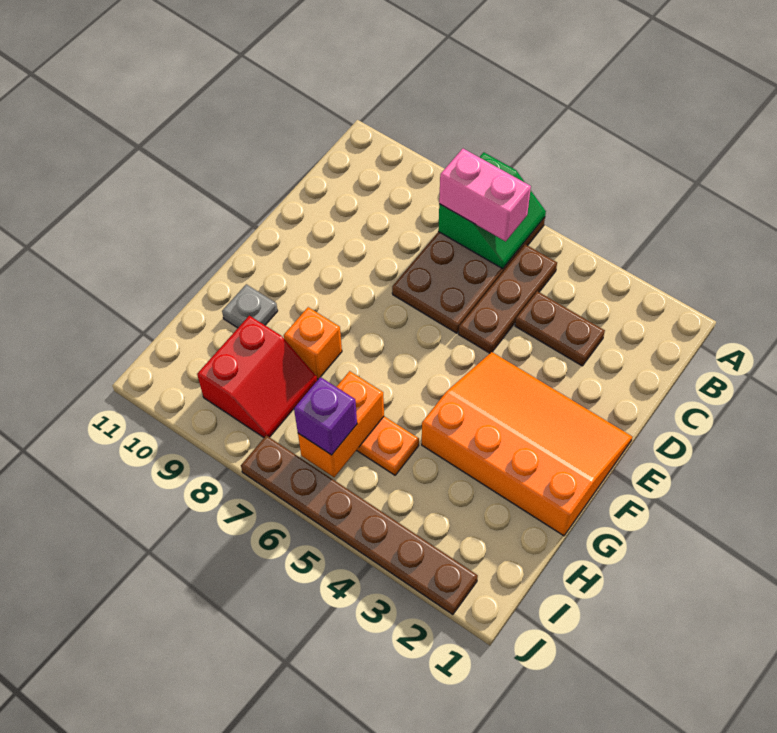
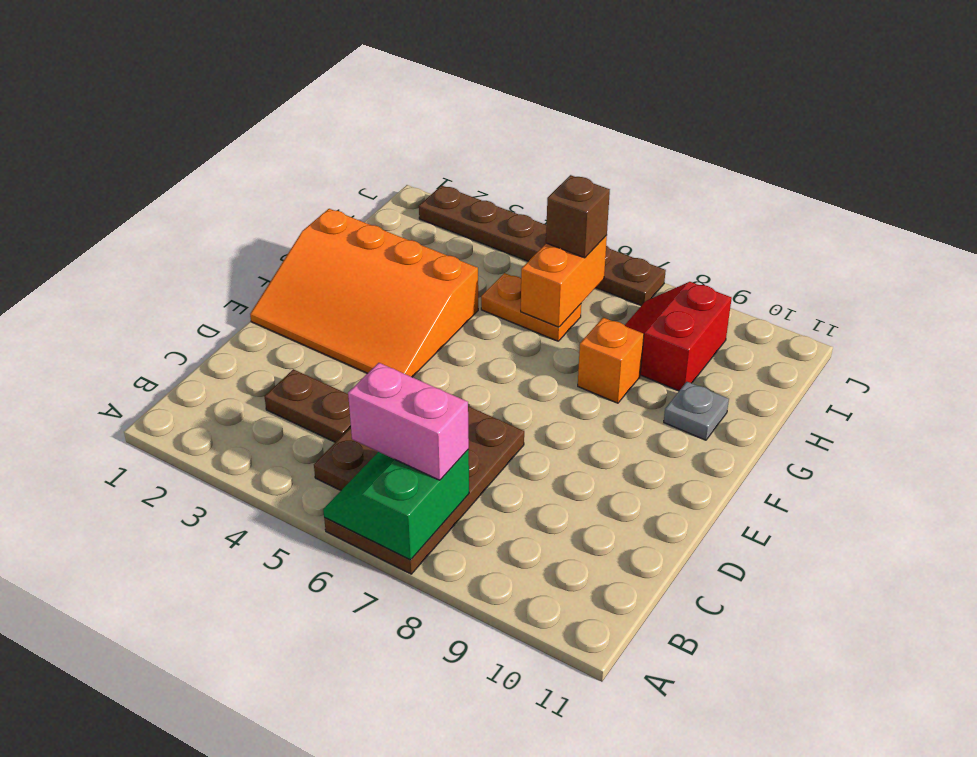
purple brick I6 level 3 -> brown brick I6 level 3

